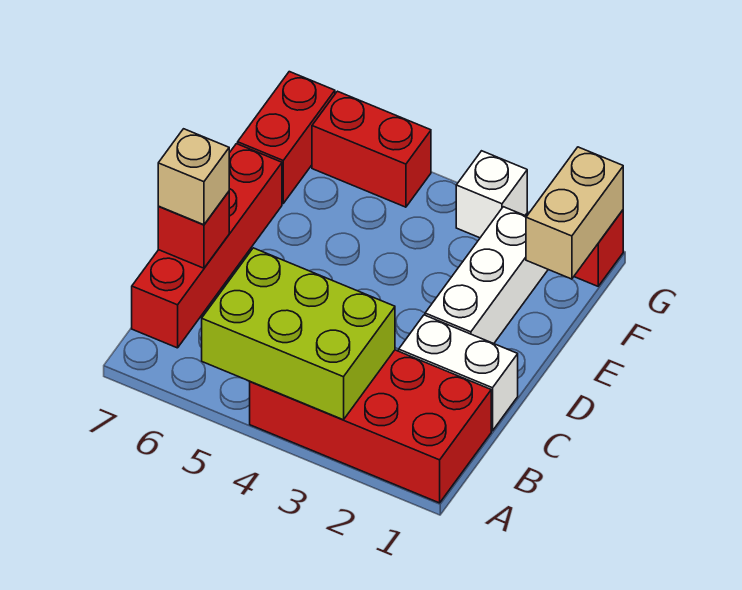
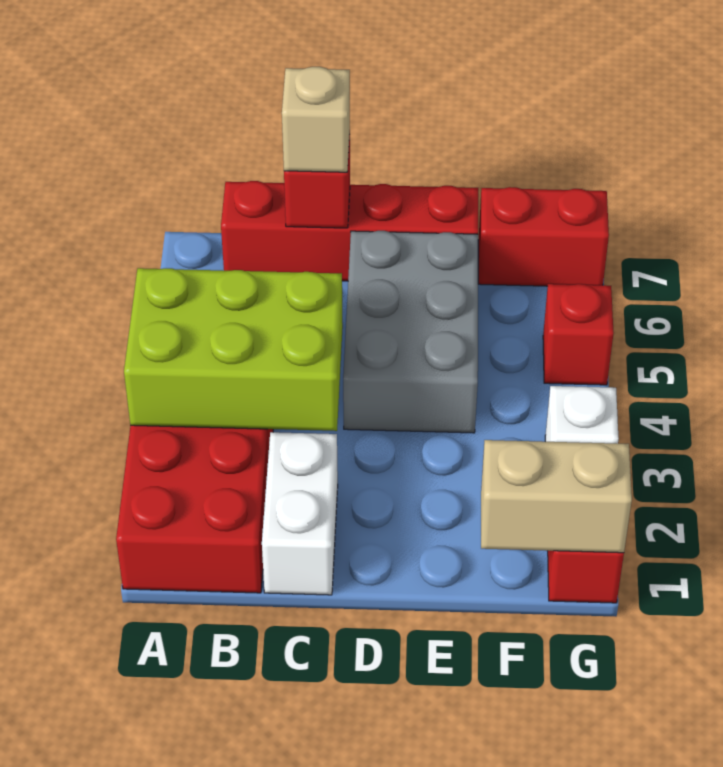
lime brick A3:B5 level 2 -> lime brick A3:C4 level 2
white brick D2:F2 level 1 -> none
none -> grey brick D4:E6 level 1
red brick G5:G6 level 1 -> red brick G5 level 1

